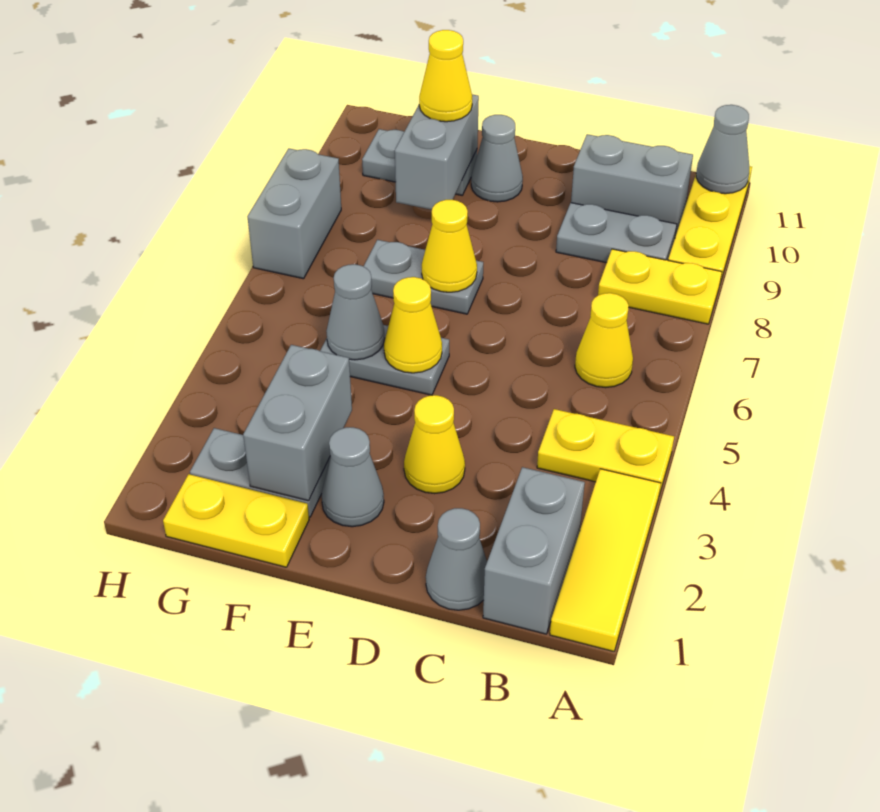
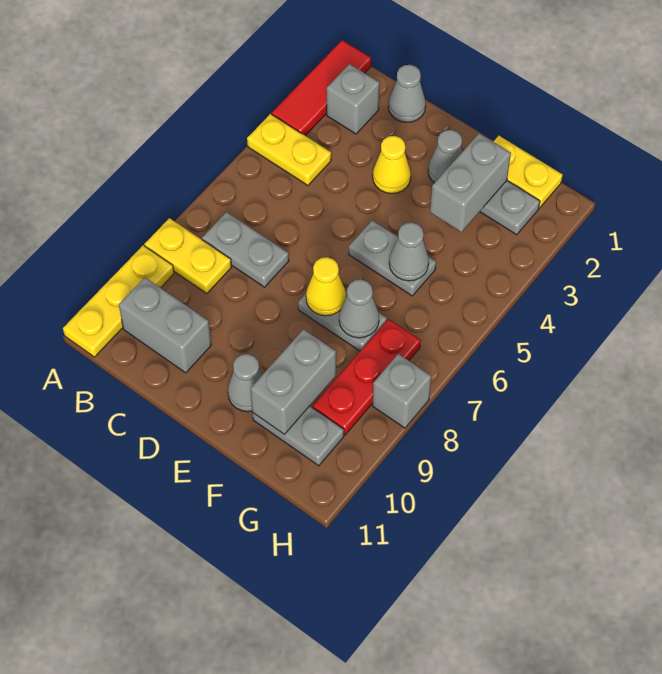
yellow tile A1:A3 level 1 -> red tile A1:A3 level 1
grey cone A11 level 2 -> grey cone F7 level 2
grey brick B1:B2 level 1 -> grey brick B2 level 1
yellow cone B6 level 1 -> none
grey plate B9:C9 level 1 -> grey plate B7:C7 level 1
yellow cone E5 level 2 -> none
yellow cone F10 level 3 -> none
none -> red plate G7:G9 level 1
grey brick H7:H8 level 1 -> grey brick H8 level 1

